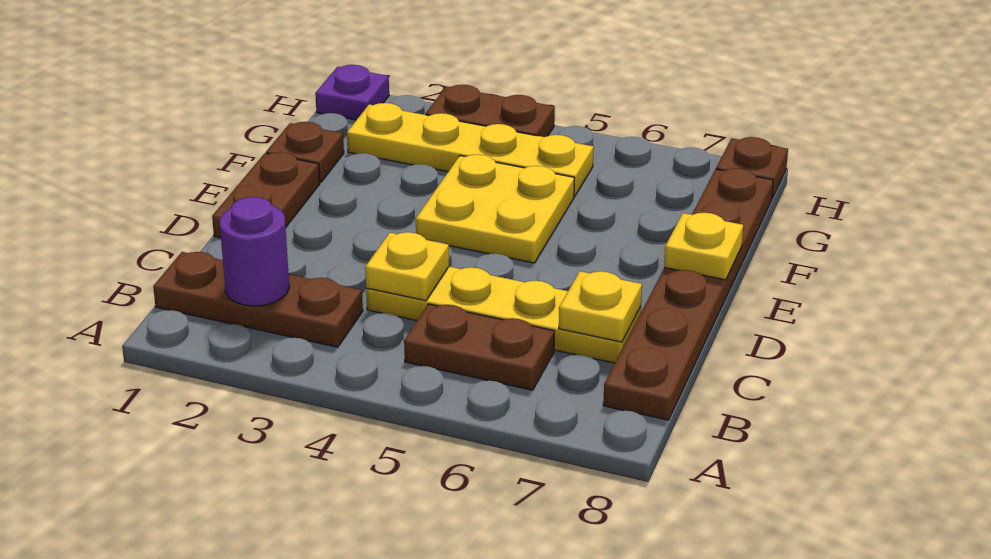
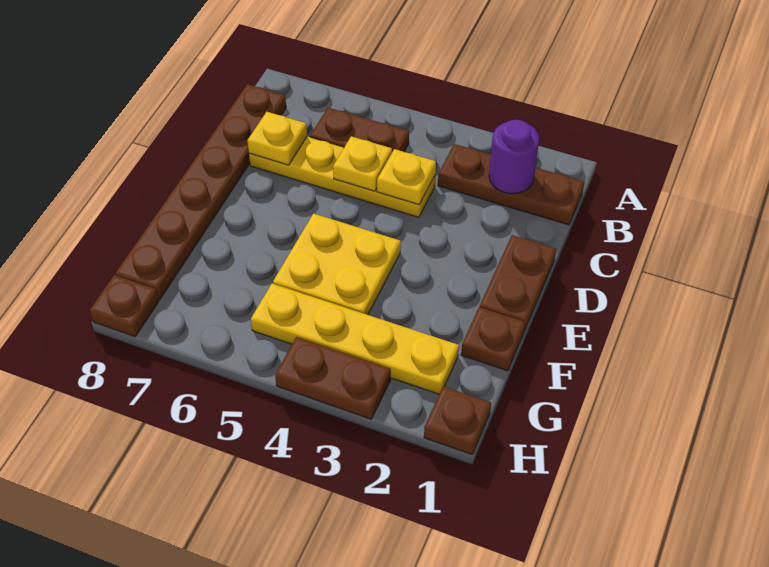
yellow plate E8 level 2 -> yellow plate C5 level 2
purple plate H1 level 1 -> brown plate H1 level 1

